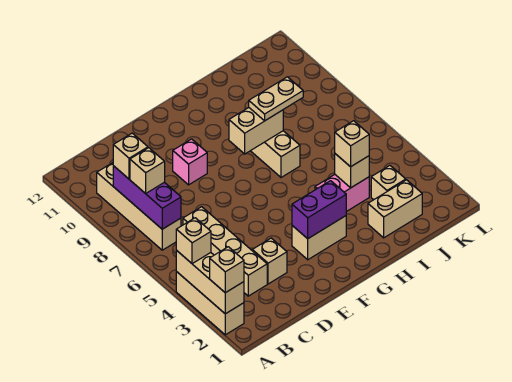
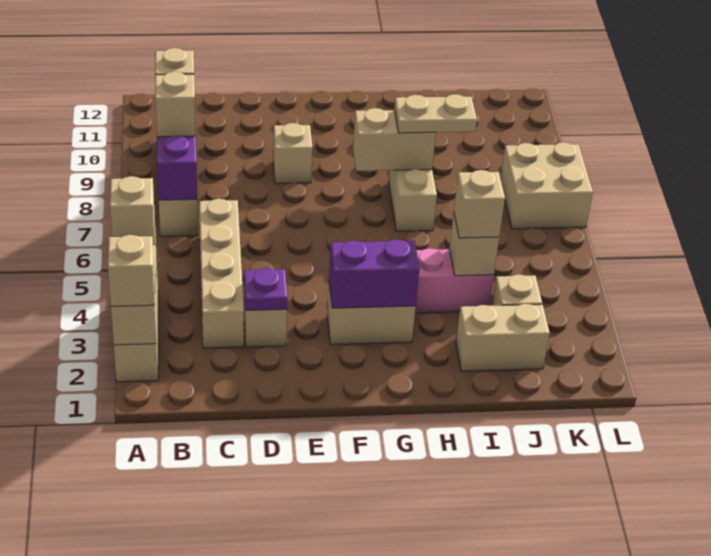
none -> purple plate D3 level 2
pink brick E9 level 1 -> tan brick E9 level 1
none -> tan brick K7:L8 level 1

